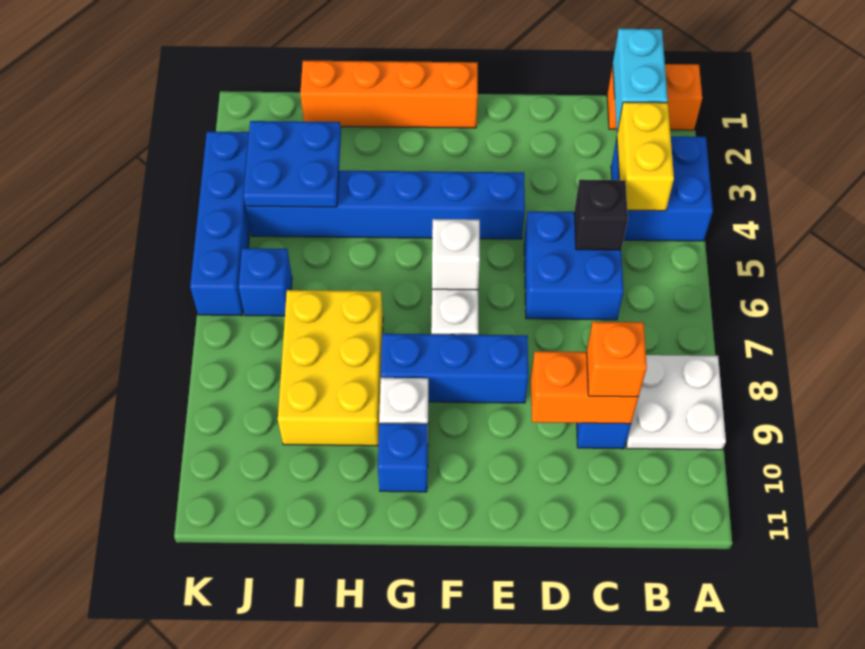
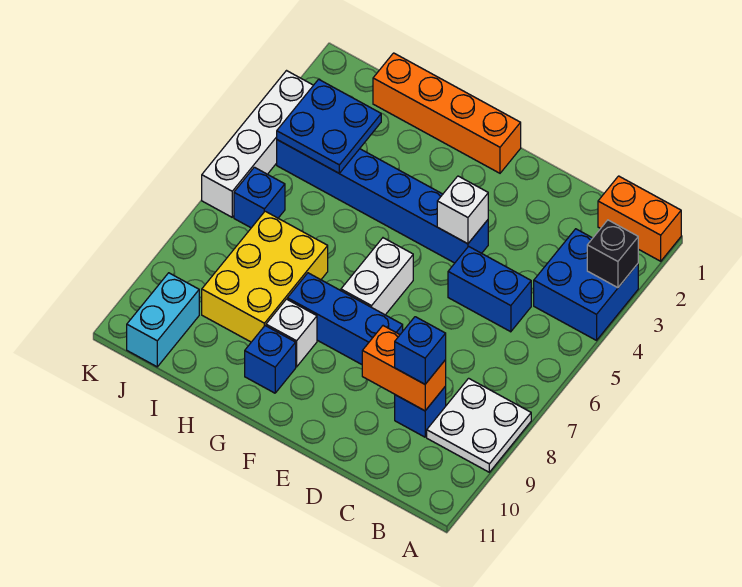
cyan brick B1:B2 level 2 -> cyan brick J10:J11 level 1
yellow brick B3:B4 level 2 -> none
blue brick C5:D6 level 1 -> blue brick C5:D5 level 1
black brick C5 level 2 -> black brick A3 level 2
orange brick C9 level 3 -> blue brick C9 level 3
white brick F6 level 2 -> white brick E4 level 2
blue brick K3:K6 level 1 -> white brick K3:K6 level 1

